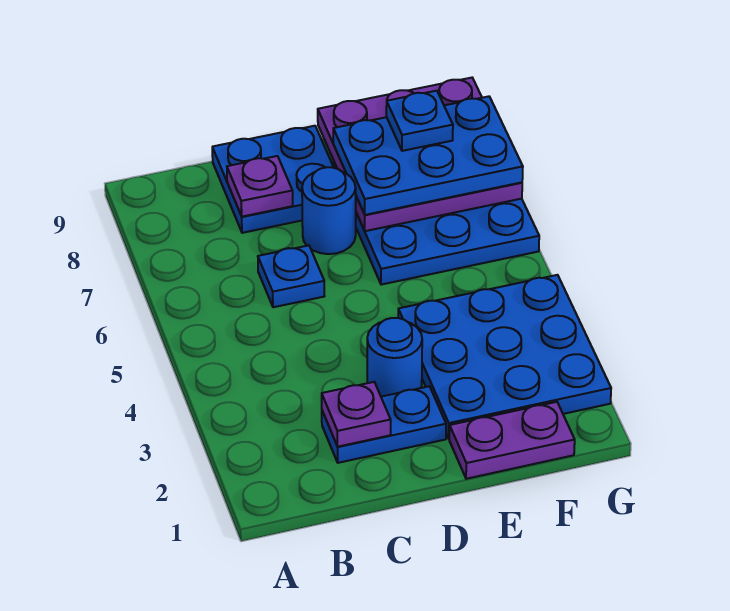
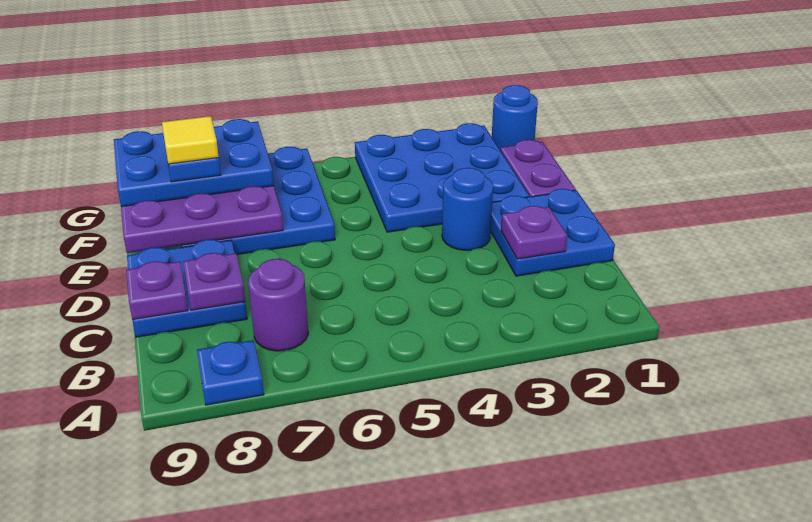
none -> purple round brick B7 level 1
blue plate C2:D2 level 1 -> blue plate C1:D2 level 1
blue plate C6 level 1 -> blue plate A8 level 1
none -> purple plate C9 level 2
blue round brick D7 level 1 -> blue round brick G1 level 1
blue plate E7:G8 level 3 -> blue plate F7:G9 level 3
none -> yellow tile F8 level 5

